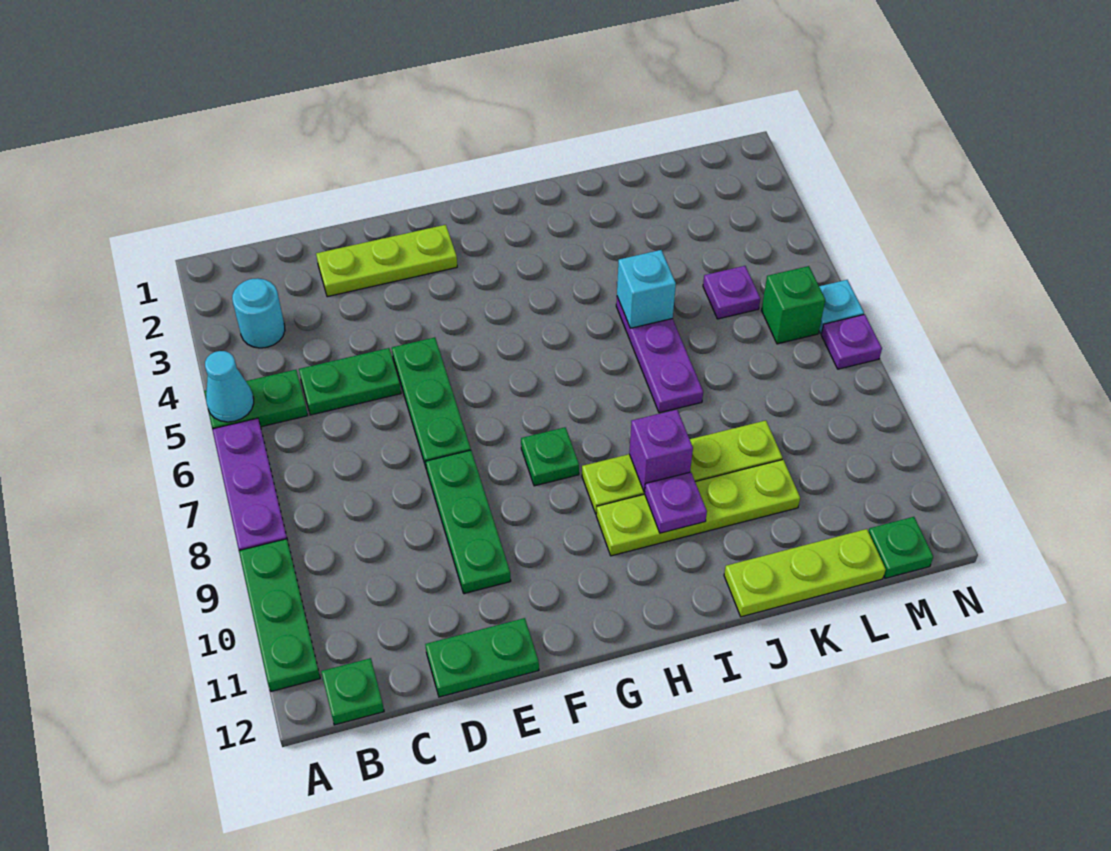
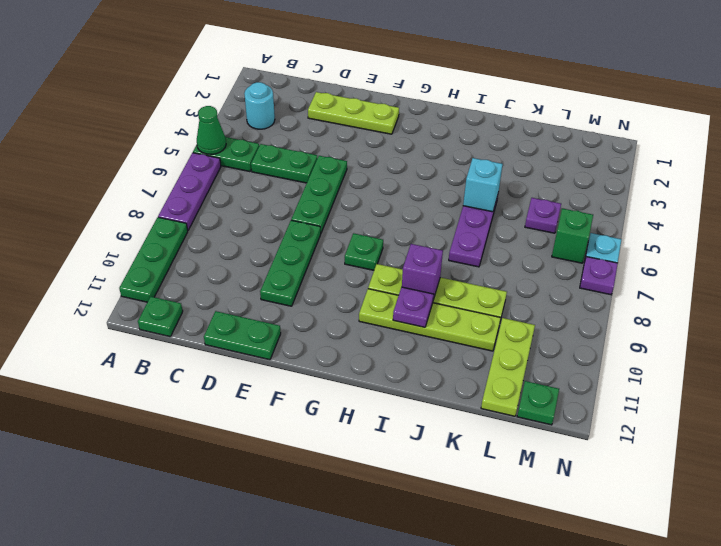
cyan cone A5 level 2 -> green cone A5 level 2
lime plate J12:L12 level 1 -> lime plate L10:L12 level 1

